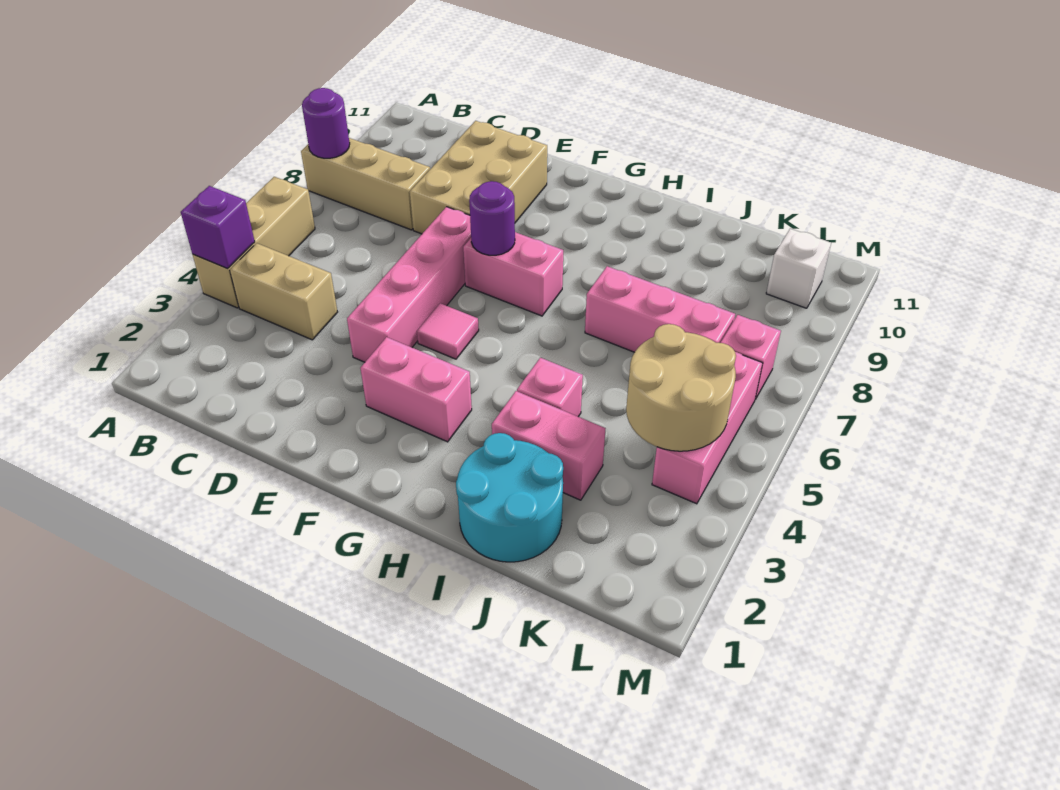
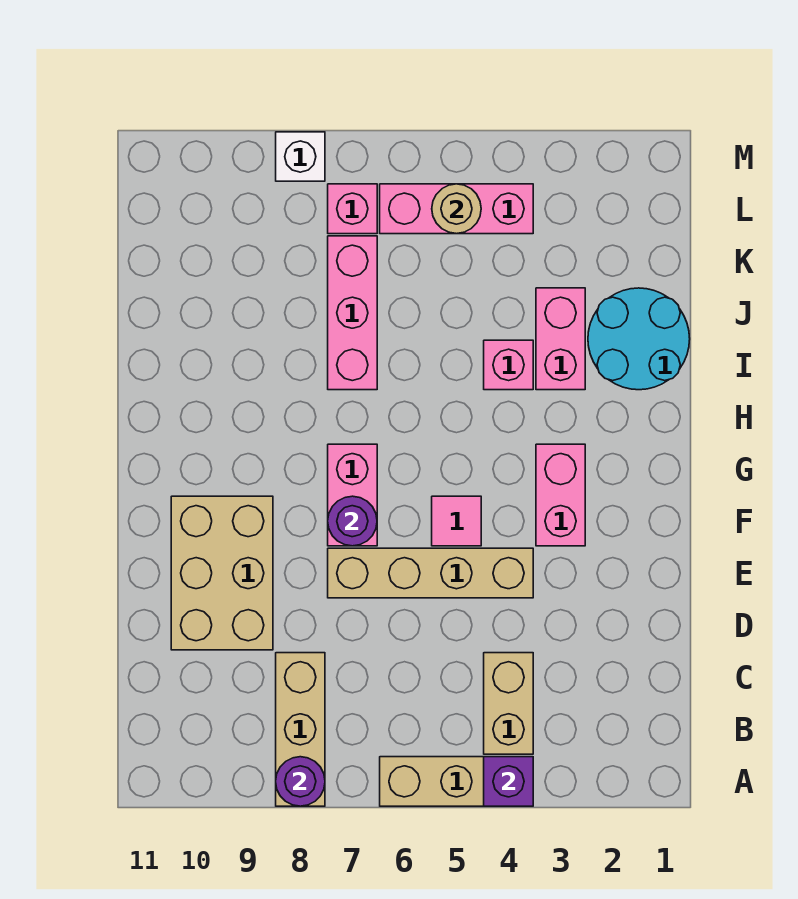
tan brick D8:E10 level 1 -> tan brick D9:F10 level 1
pink brick E4:E7 level 1 -> tan brick E4:E7 level 1
tan round brick K4:L5 level 2 -> tan round brick L5 level 2
white brick L10 level 1 -> white brick M8 level 1

